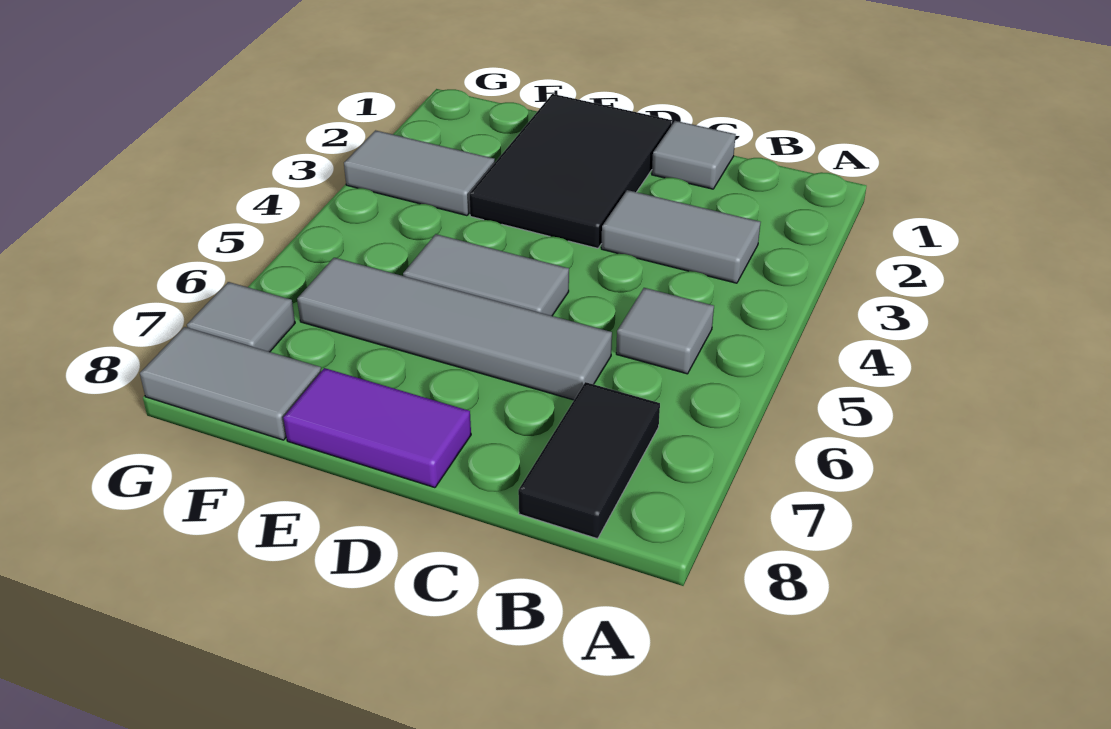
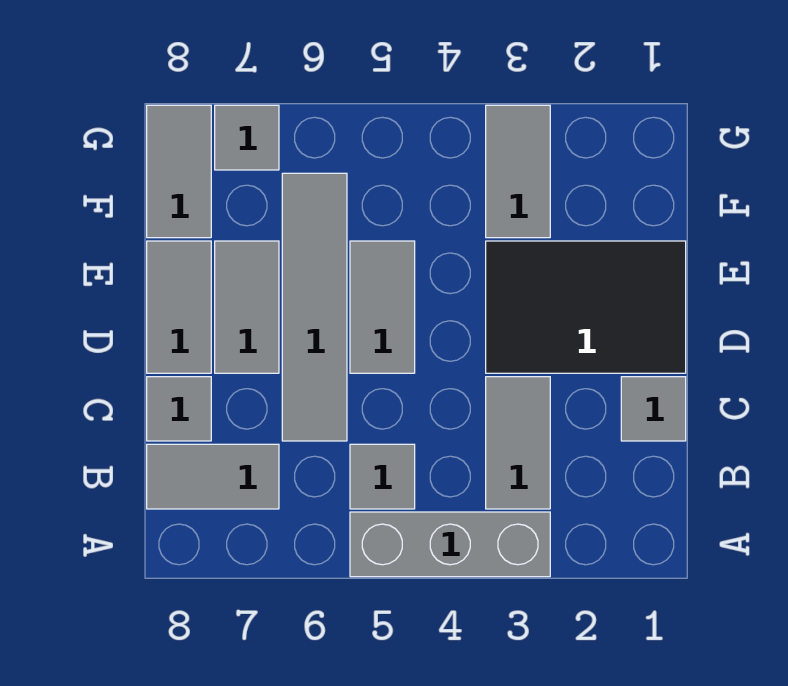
none -> grey brick A3:A5 level 1
black tile B7:B8 level 1 -> grey tile B7:B8 level 1
none -> grey tile C8 level 1
none -> grey tile D7:E7 level 1
purple tile D8:E8 level 1 -> grey tile D8:E8 level 1

